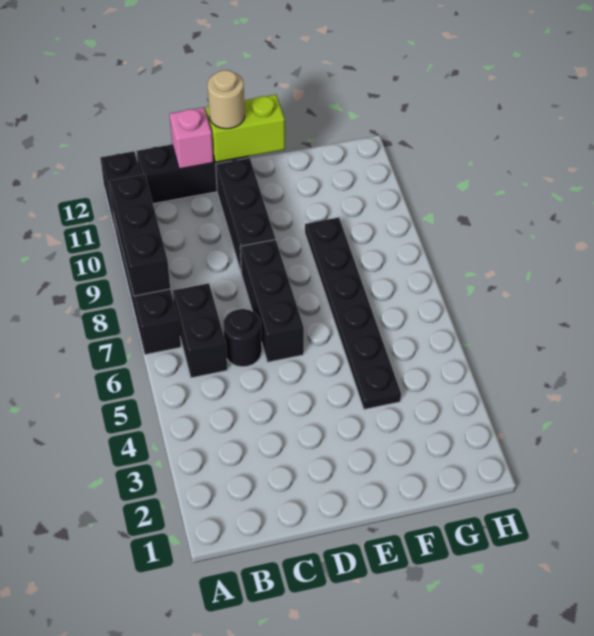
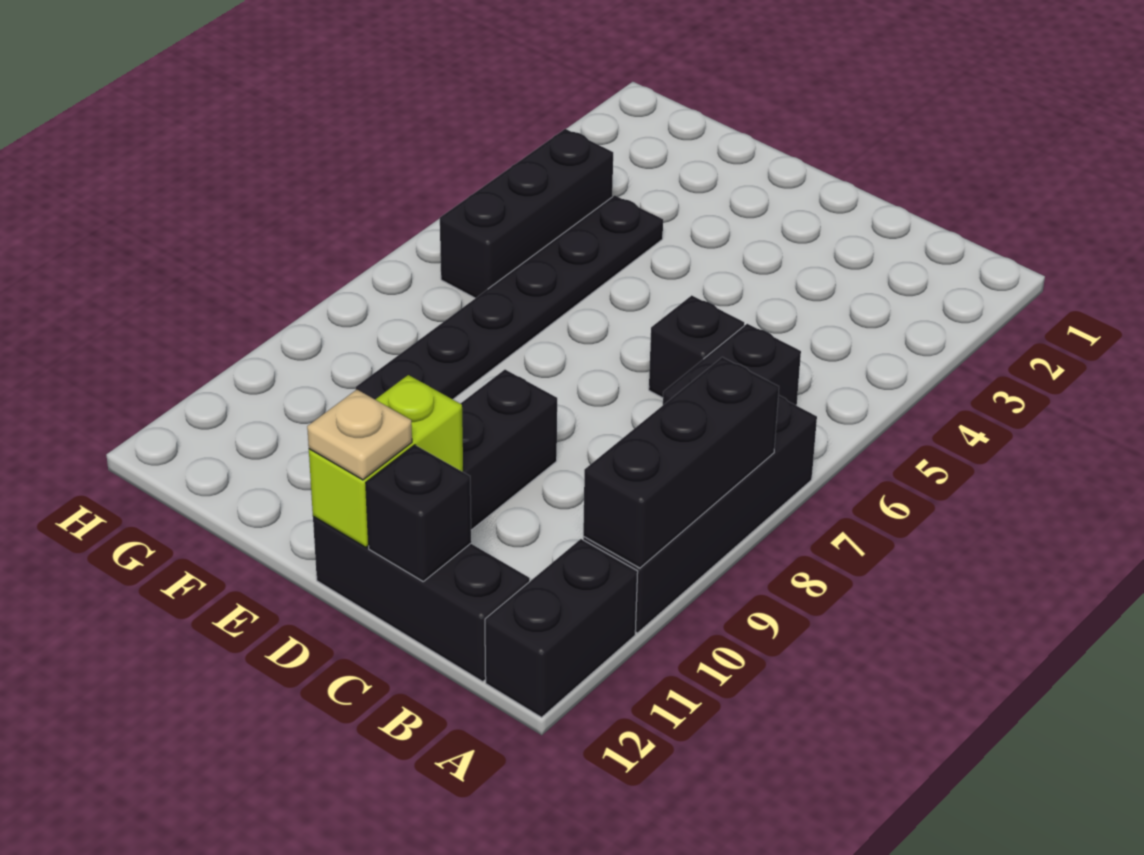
black round brick C6 level 1 -> black brick C6 level 1
pink brick C12 level 2 -> black brick C12 level 2
black brick D6:D8 level 1 -> black brick G4:G6 level 1
lime brick D12:E12 level 2 -> lime brick D11:D12 level 2
tan round brick D12 level 3 -> tan plate D12 level 3

